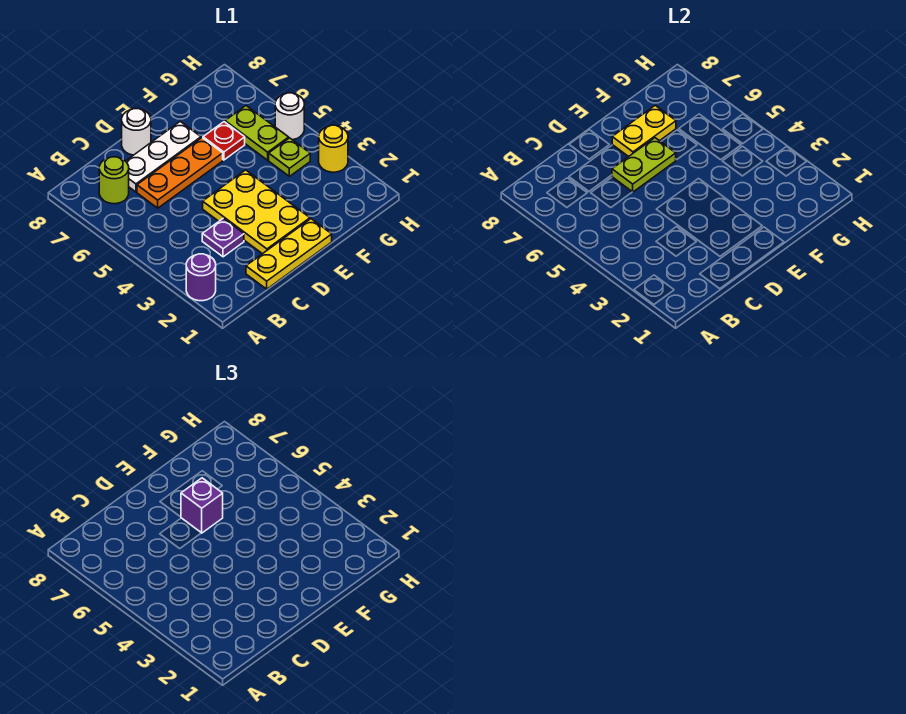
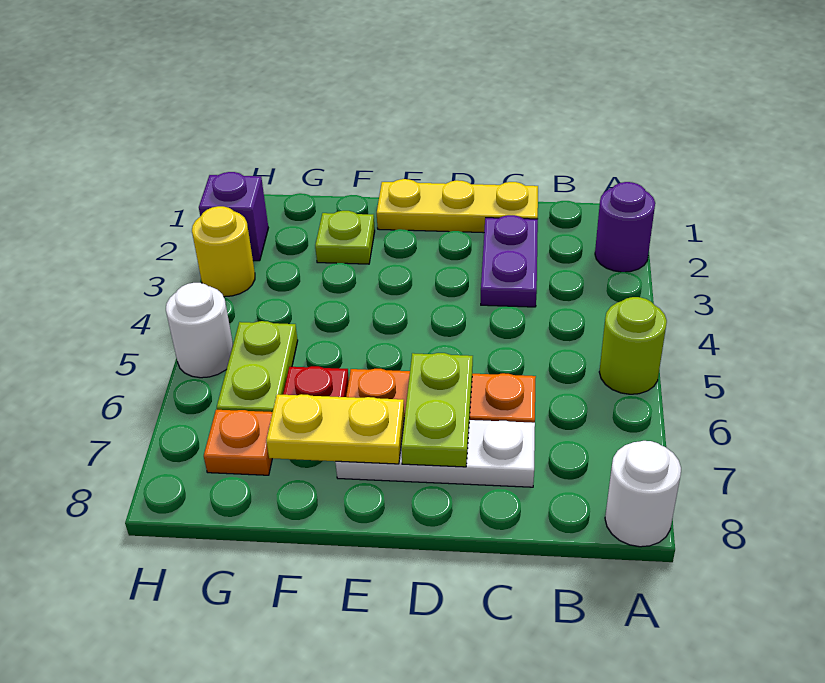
lime round brick B7 level 1 -> lime round brick A5 level 1
purple plate C3 level 1 -> purple plate C2:C3 level 1
yellow plate D2:E4 level 1 -> none
lime plate D6:E6 level 2 -> lime plate D6:D7 level 2
white round brick D8 level 1 -> white round brick A8 level 1
purple brick E6 level 3 -> purple brick H2 level 1
lime plate G4 level 1 -> lime plate F2 level 1
none -> orange plate G7 level 1

